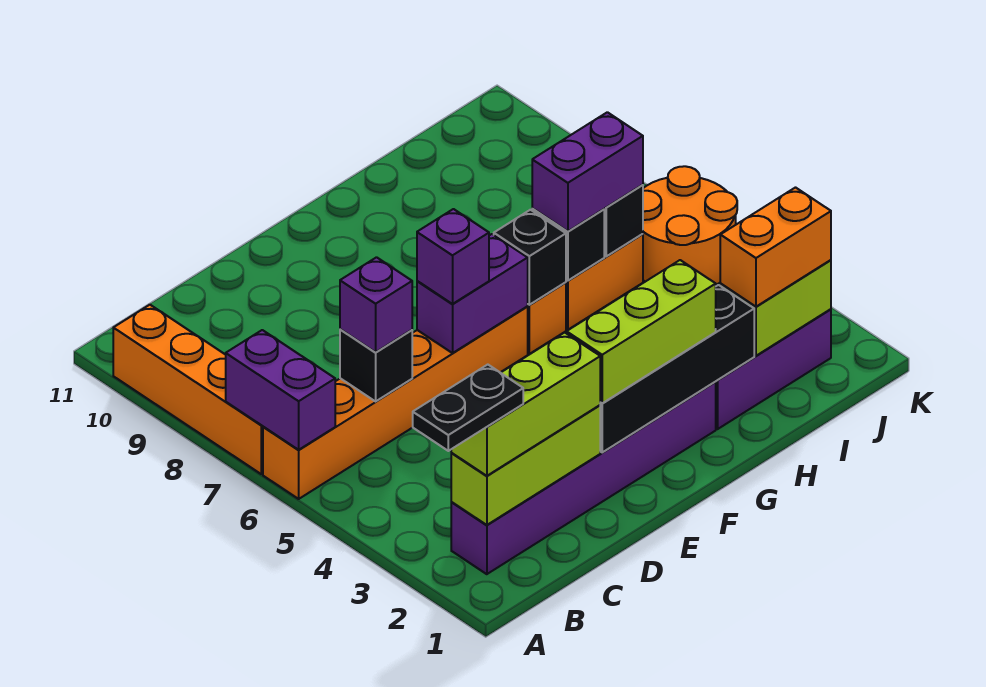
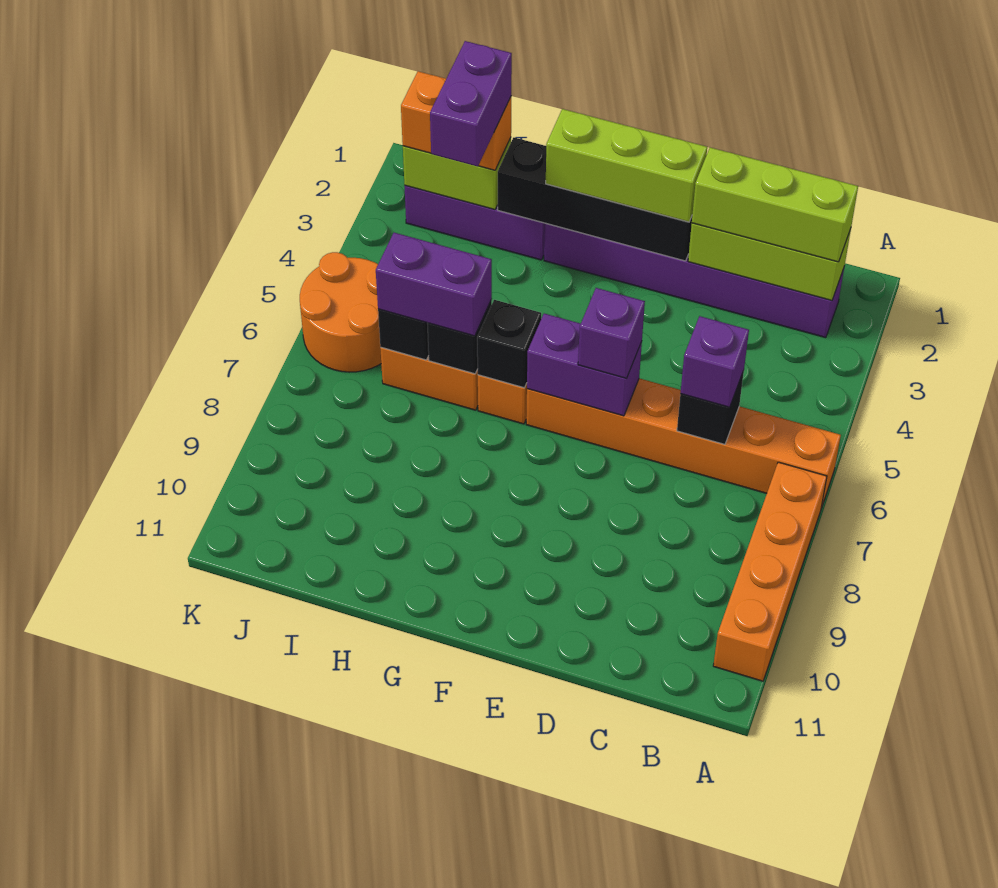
black plate A2:B2 level 4 -> none
purple brick A6:A7 level 2 -> purple brick I2:I3 level 4

